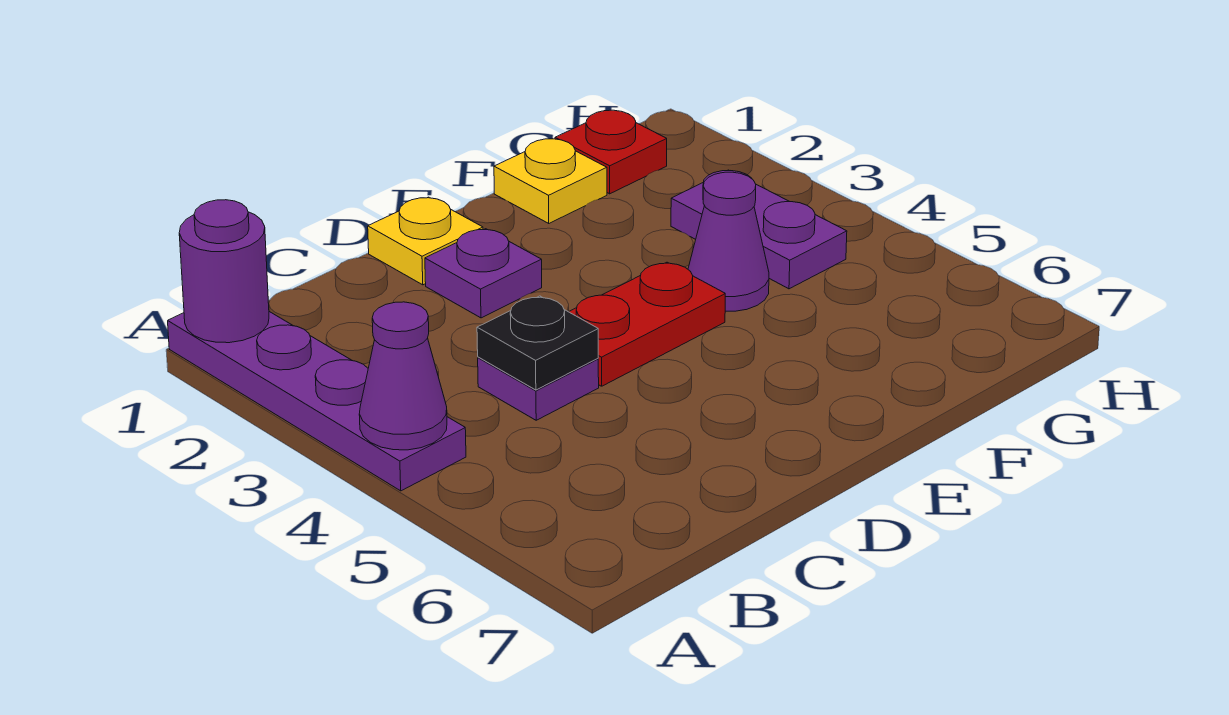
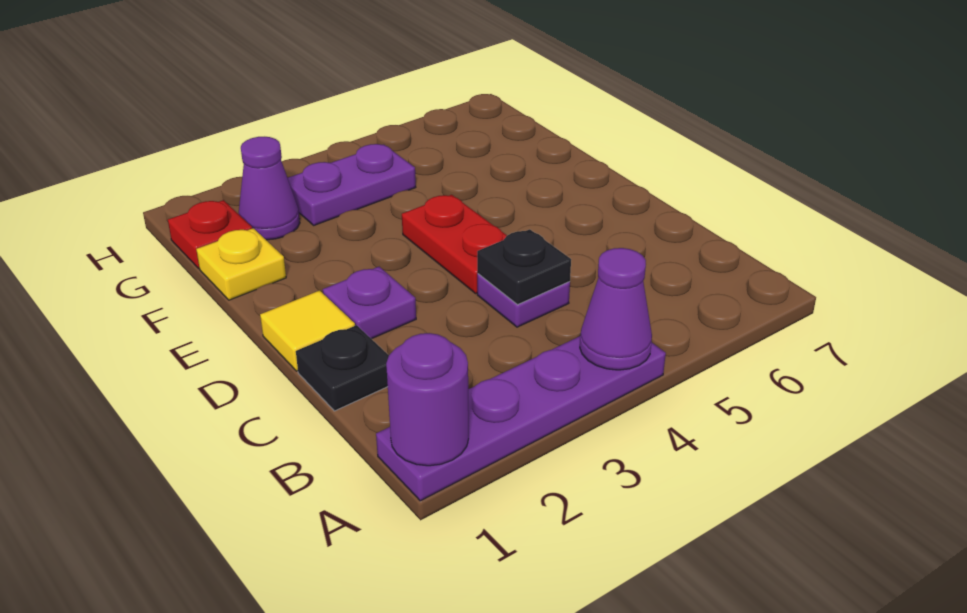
none -> black plate C1 level 1
yellow plate D1 level 1 -> yellow tile D1 level 1
purple cone F4 level 1 -> purple cone G2 level 1

